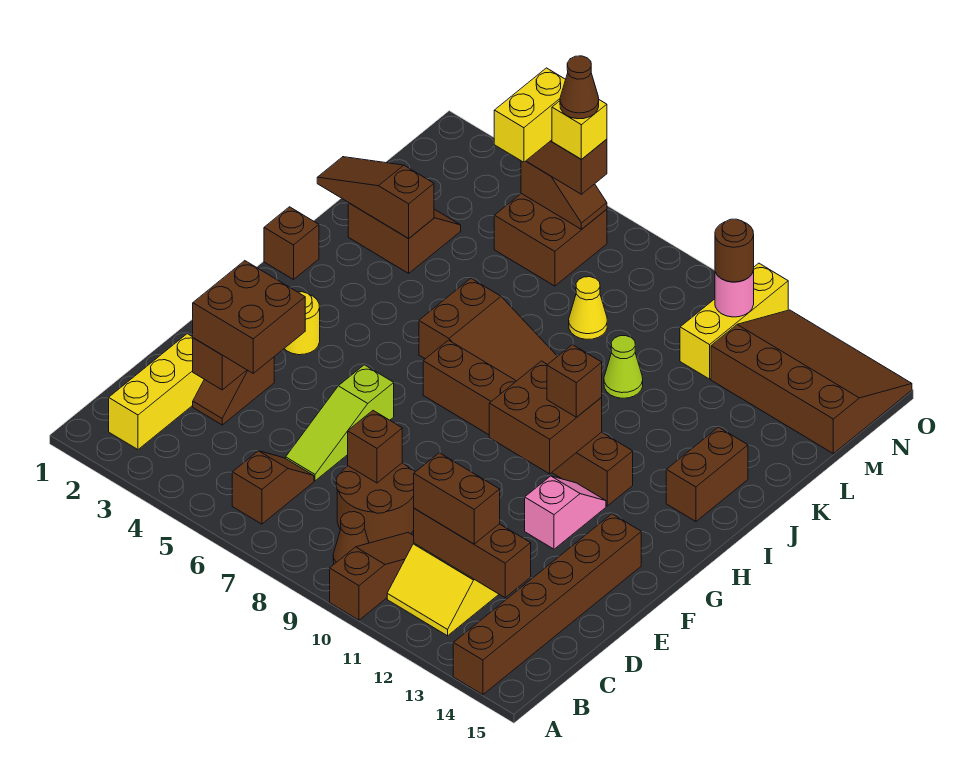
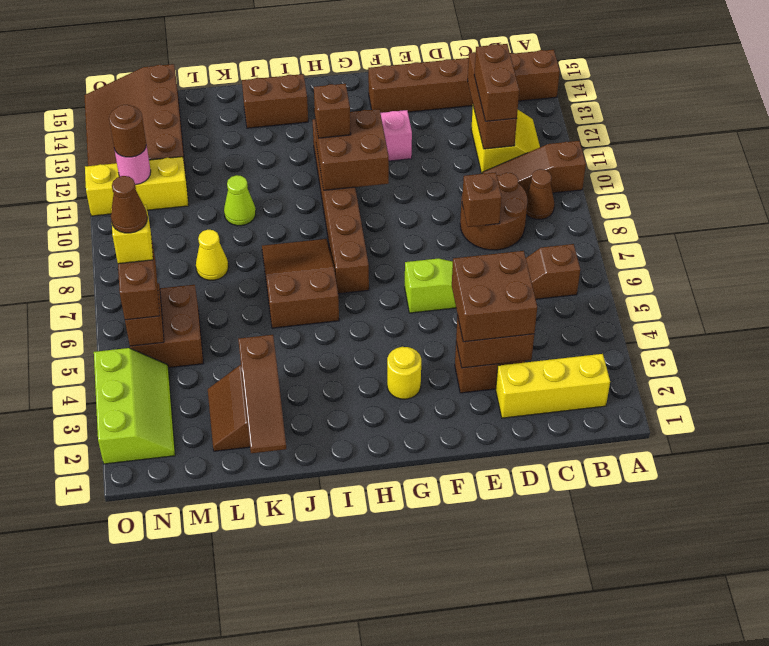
brown brick I1 level 1 -> none
yellow brick M5:N5 level 4 -> none
none -> lime slope N2:O4 level 1 top O

